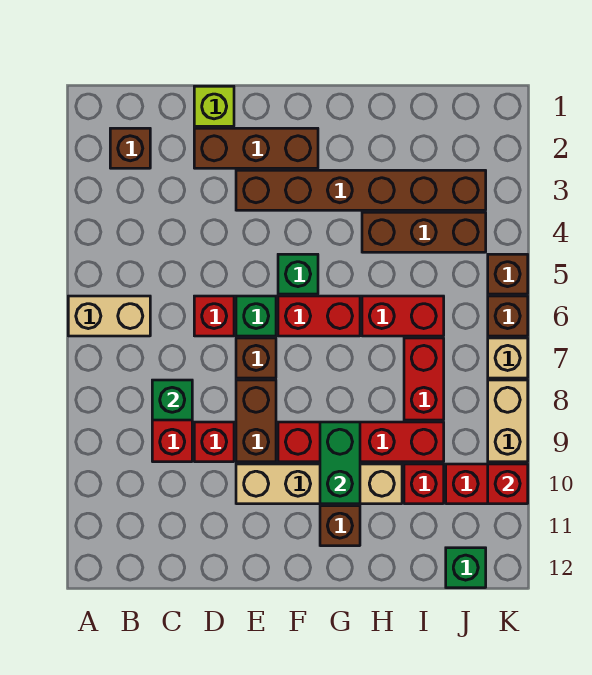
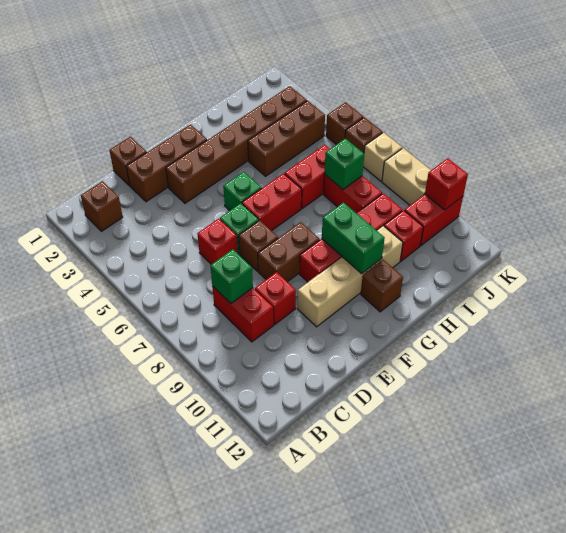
tan brick A6:B6 level 1 -> none
lime brick D1 level 1 -> brown brick D1 level 1
brown brick E8:E9 level 1 -> brown brick E8:F8 level 1
green brick J12 level 1 -> green brick I7 level 2

